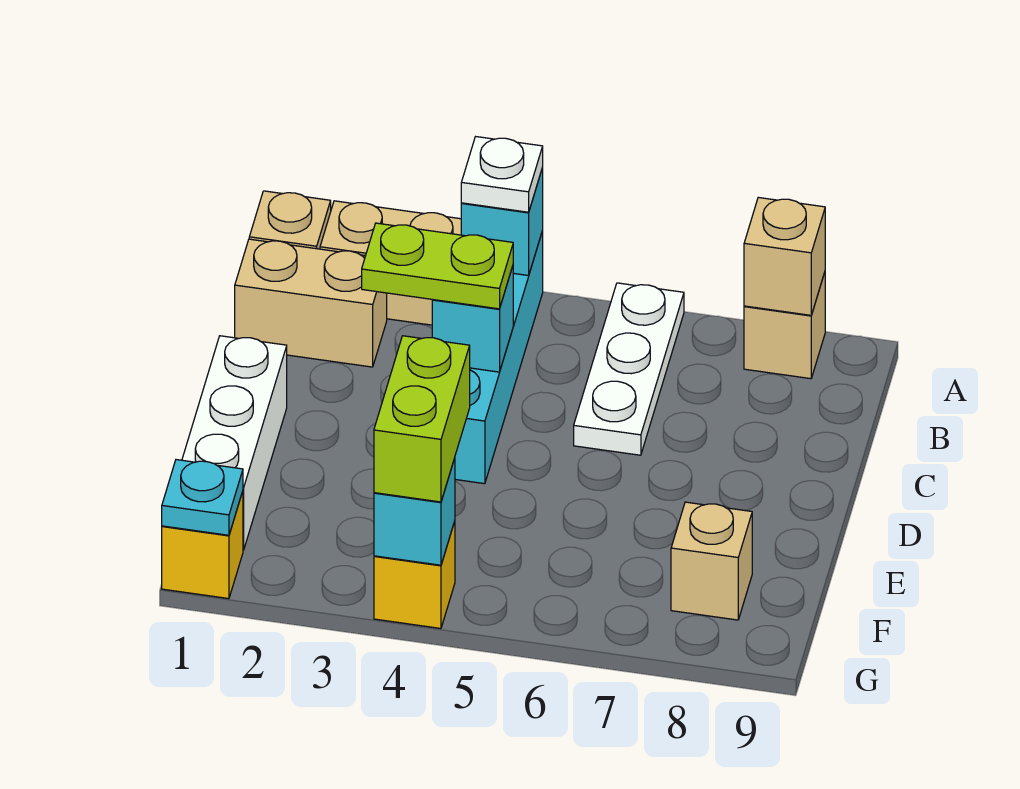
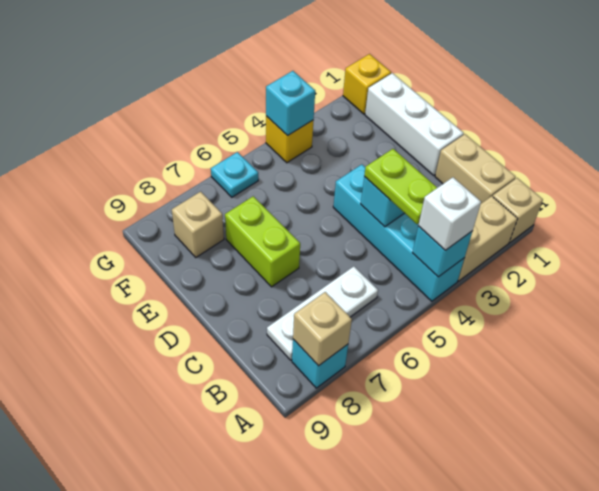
white plate A4 level 3 -> white brick A4 level 3
white plate A6:C6 level 1 -> white plate B6:B8 level 1
tan brick A8 level 1 -> cyan brick A8 level 1
tan brick B1:B2 level 1 -> tan brick B1:C1 level 1
lime plate C3:C4 level 3 -> lime plate B4:C4 level 3
lime brick F4:G4 level 3 -> lime brick D7:E7 level 1
cyan plate G1 level 2 -> cyan plate G6 level 1

